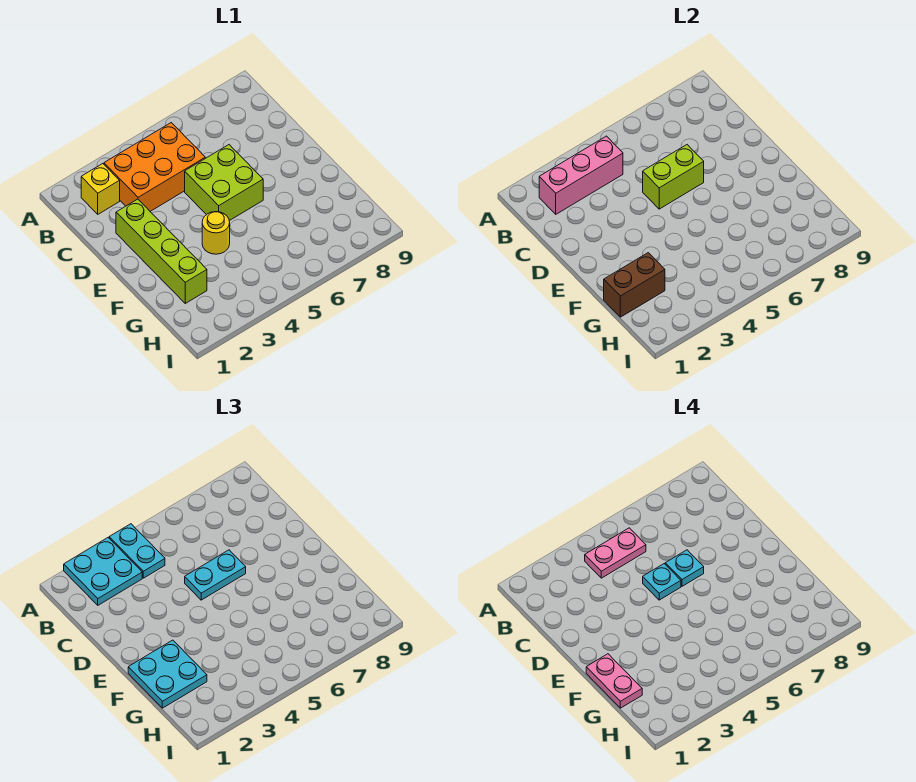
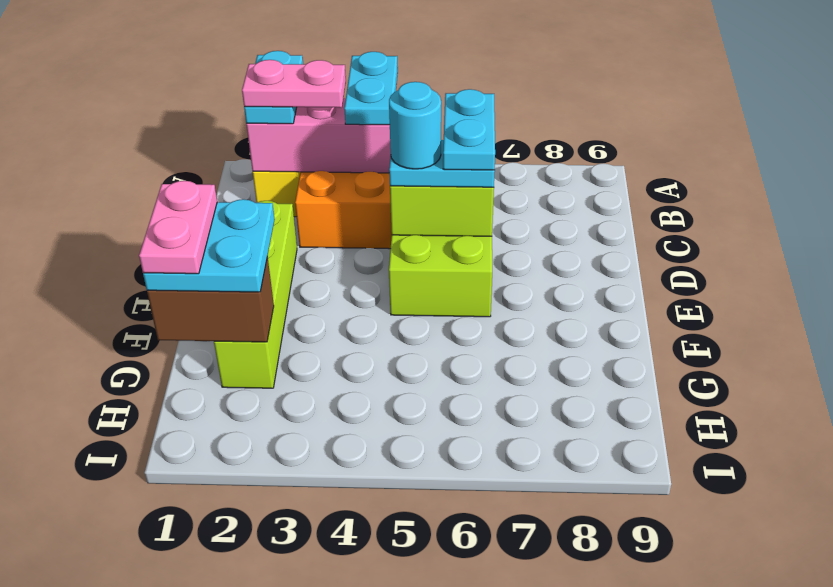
cyan plate A2:B3 level 3 -> cyan plate A2:B2 level 3
pink plate B4:B5 level 4 -> pink plate B2:B3 level 4
cyan plate D5 level 4 -> cyan round brick D5 level 4
cyan plate D6 level 4 -> cyan plate C6:D6 level 4
yellow round brick F4 level 1 -> none

